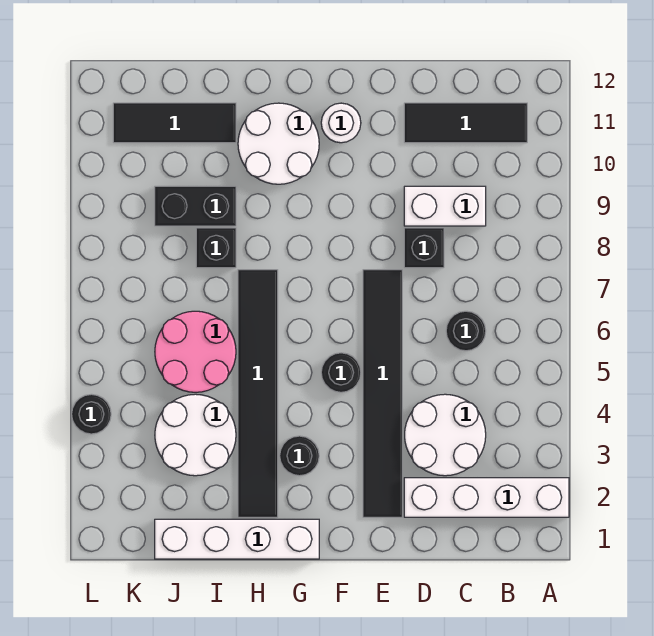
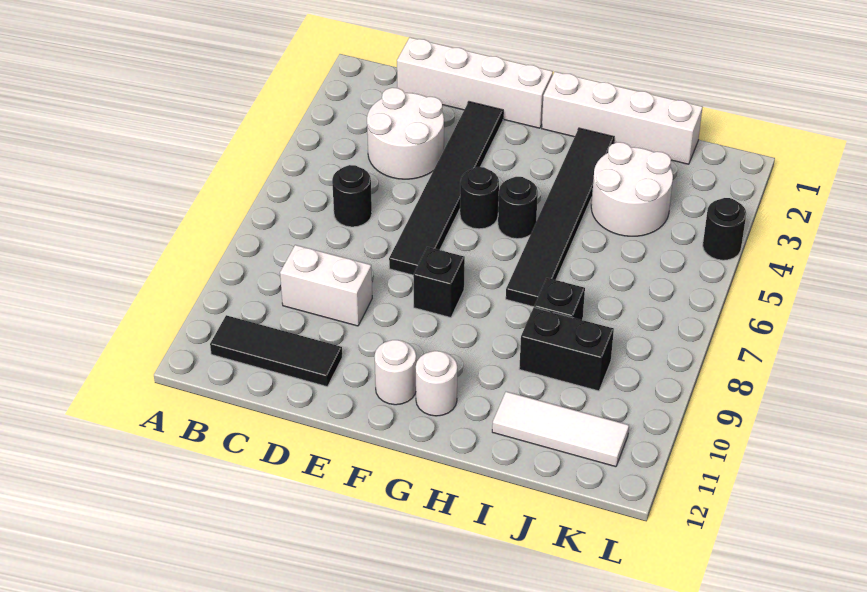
white brick A2:D2 level 1 -> white brick C1:F1 level 1
black brick D8 level 1 -> black brick F8 level 1
black round brick G3 level 1 -> black round brick G5 level 1
white round brick G10:H11 level 1 -> white round brick G11 level 1
pink round brick I5:J6 level 1 -> none
black tile I11:K11 level 1 -> white tile I11:K11 level 1

